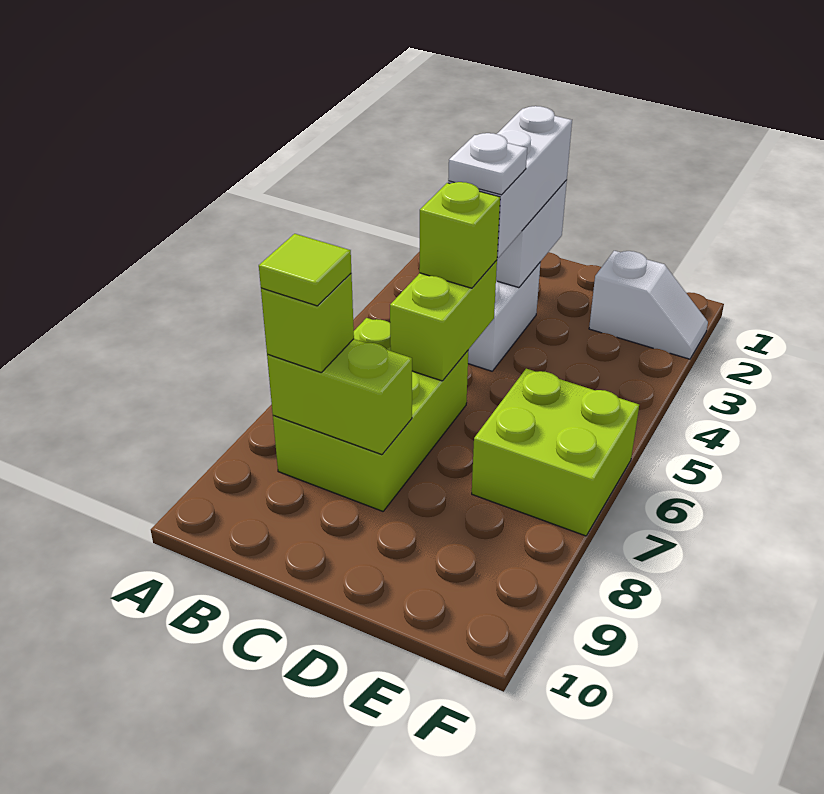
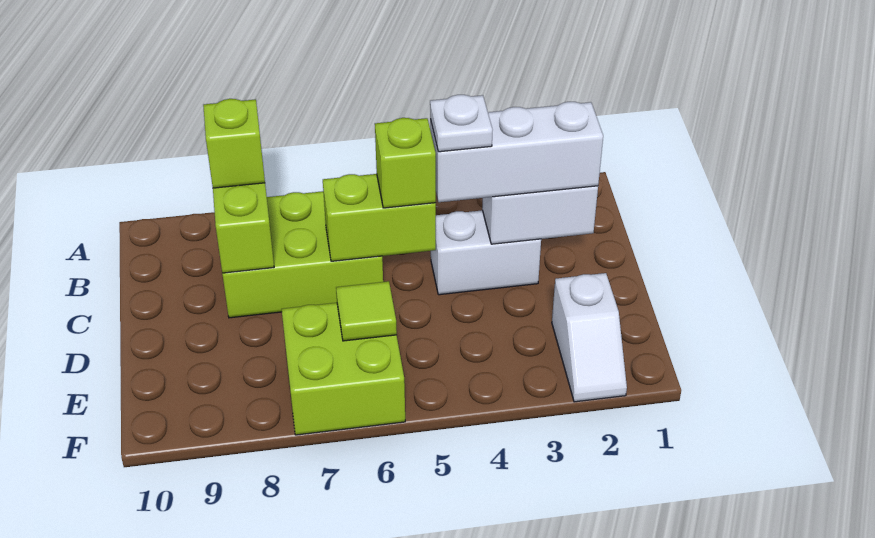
lime tile B8 level 4 -> lime tile E6 level 2

